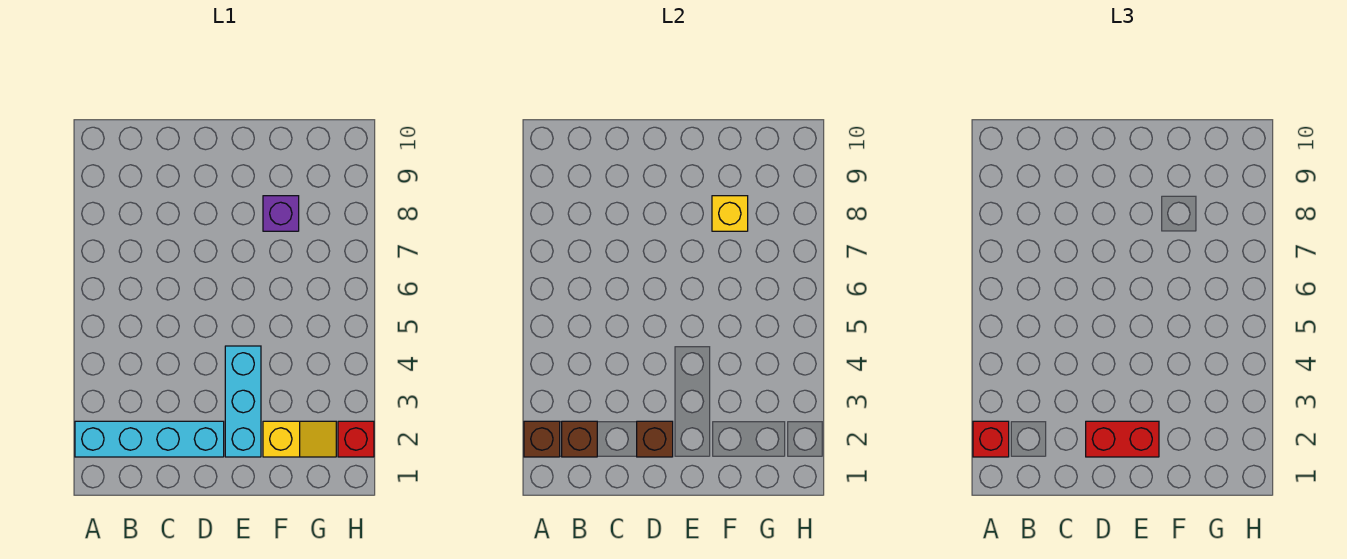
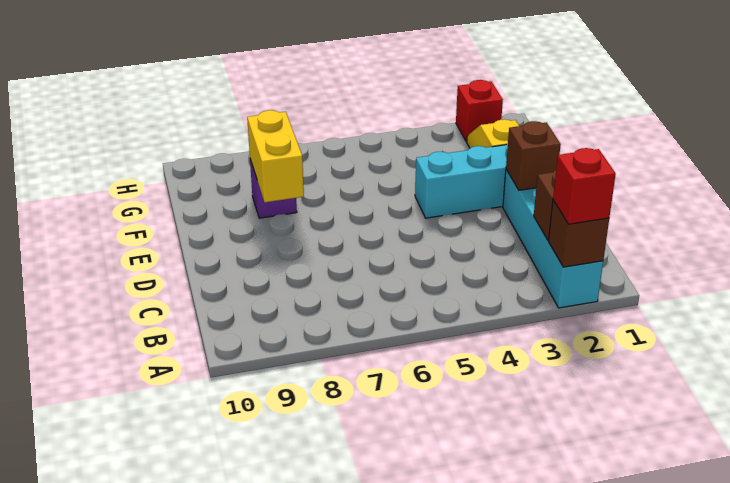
red brick D2:E2 level 3 -> none
yellow brick F8 level 2 -> yellow brick E8:F8 level 2

